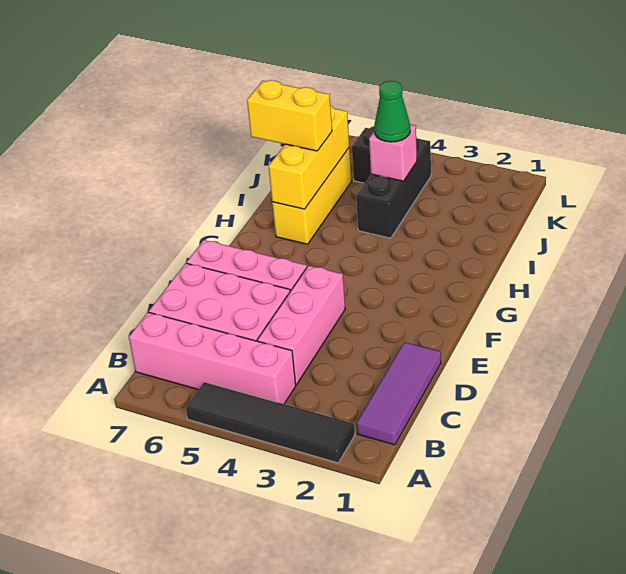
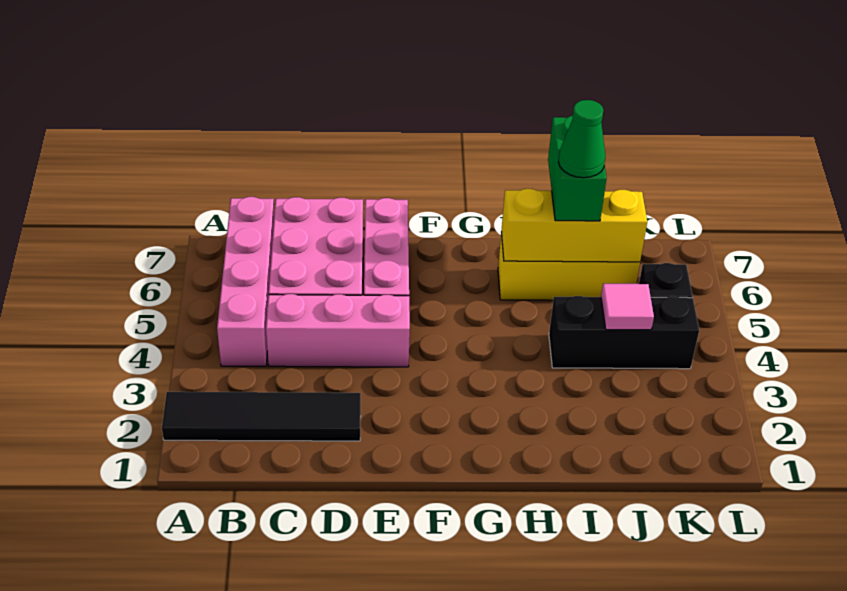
black tile A2:A5 level 1 -> black tile A2:D2 level 1
purple tile B1:D1 level 1 -> none
yellow brick I6:I7 level 3 -> green brick I6:I7 level 3
pink brick J4 level 2 -> pink tile J4 level 2
green cone J4 level 3 -> green cone I6 level 4

